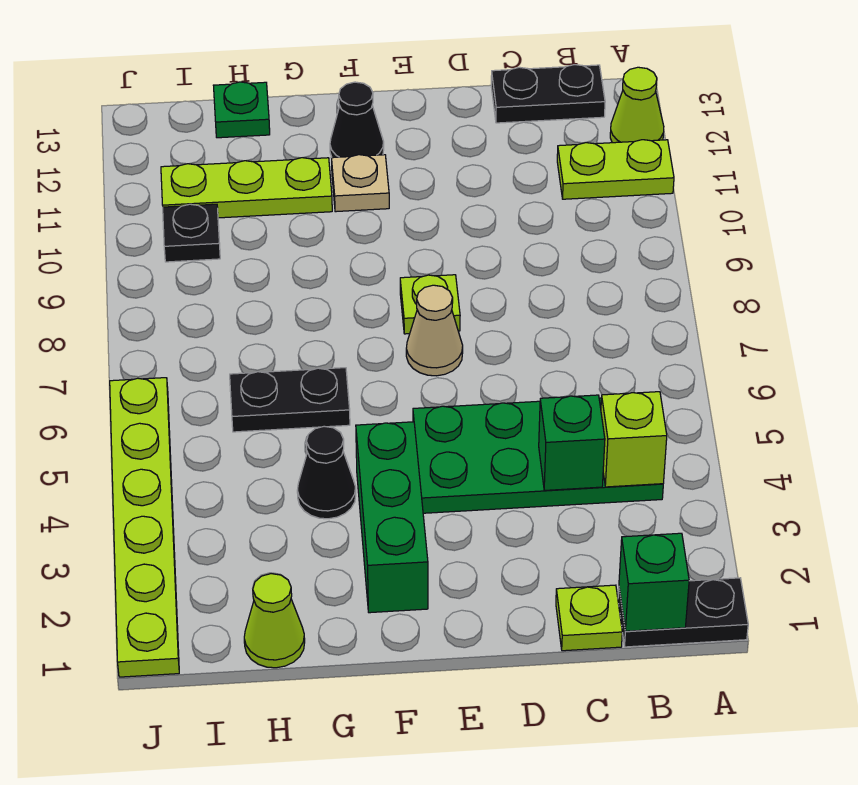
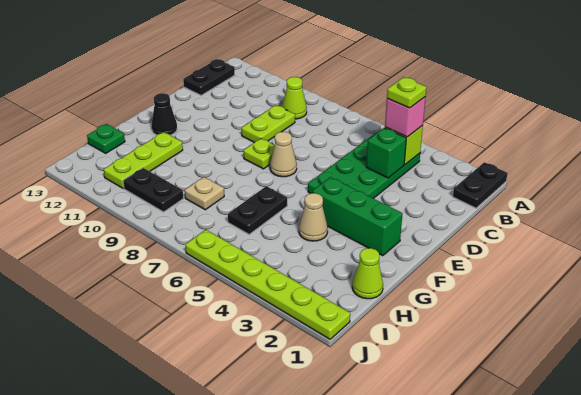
lime plate A11:B11 level 1 -> lime plate C9:D9 level 1
lime cone A12 level 1 -> lime cone B9 level 1
green brick B1 level 2 -> none
none -> pink brick B4 level 3
lime plate C1 level 1 -> lime plate B4 level 4
tan plate F11 level 1 -> tan plate H8 level 1
black cone G4 level 1 -> tan cone G4 level 1
black plate I10 level 1 -> black plate I9:I10 level 1

